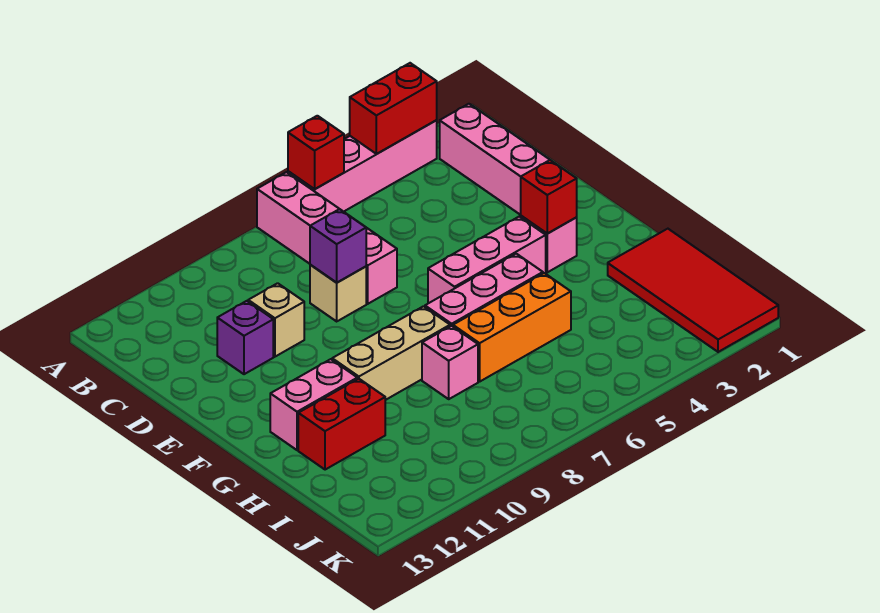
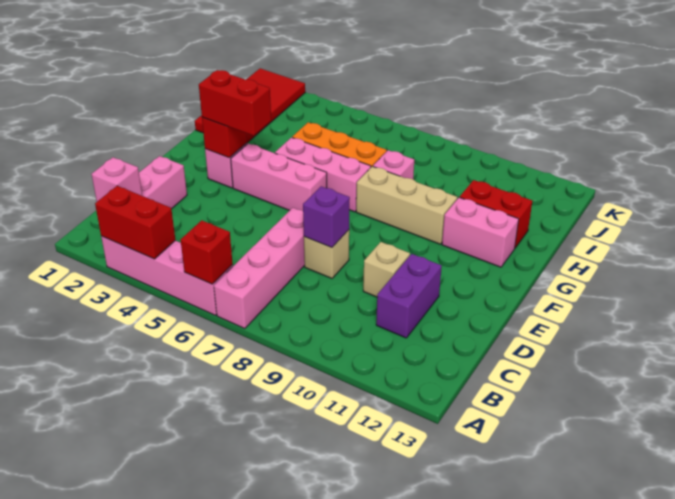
none -> pink brick B2 level 2
purple brick D11 level 1 -> purple brick C11:D11 level 1
none -> red brick F3:F4 level 3

